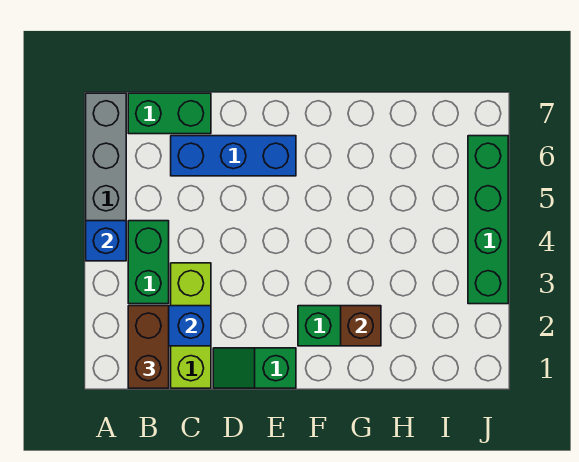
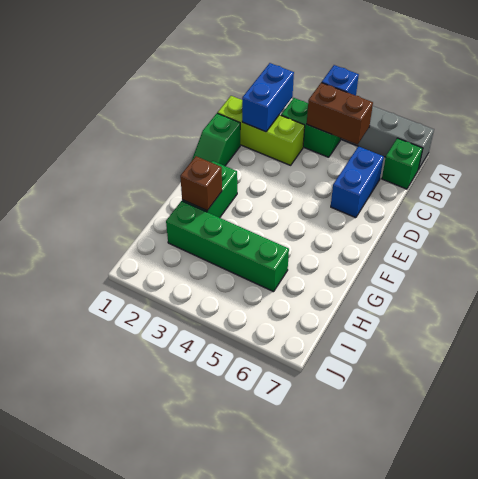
brown brick B1:B2 level 3 -> brown brick B4:B5 level 2
green brick B7:C7 level 1 -> green brick B7 level 1
blue brick C6:E6 level 1 -> blue brick C6:D6 level 1
green slope D1:E1 level 1 top E -> green slope D1:E1 level 1 top D
green brick J3:J6 level 1 -> green brick H2:H5 level 1

